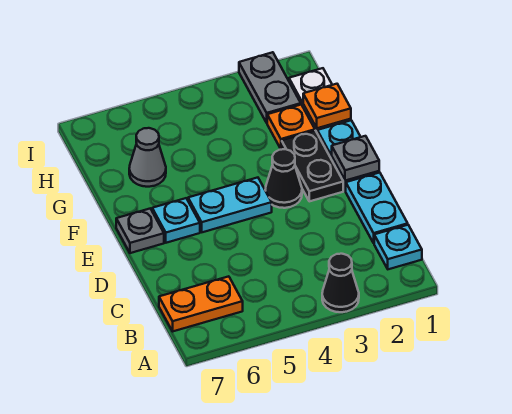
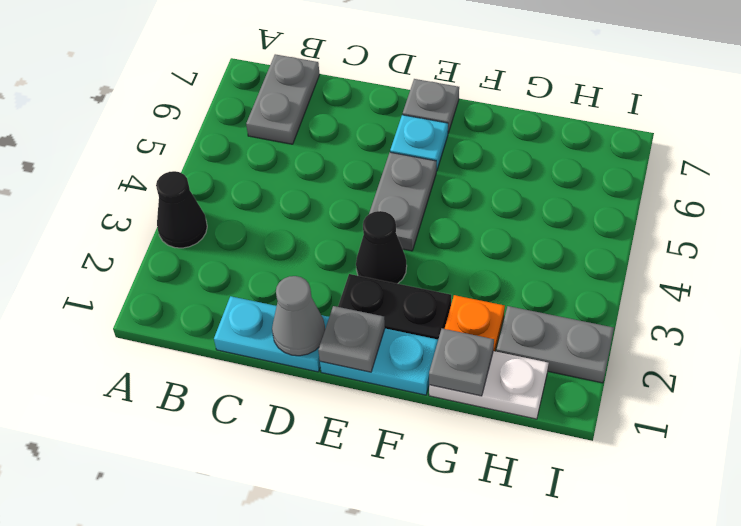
cyan plate B1 level 1 -> none
orange plate B6:B7 level 1 -> grey plate B6:B7 level 1
cyan plate E4:E5 level 1 -> grey plate E4:E5 level 1
orange plate G1 level 2 -> grey plate G1 level 2
grey cone G6 level 1 -> grey cone D1 level 2

